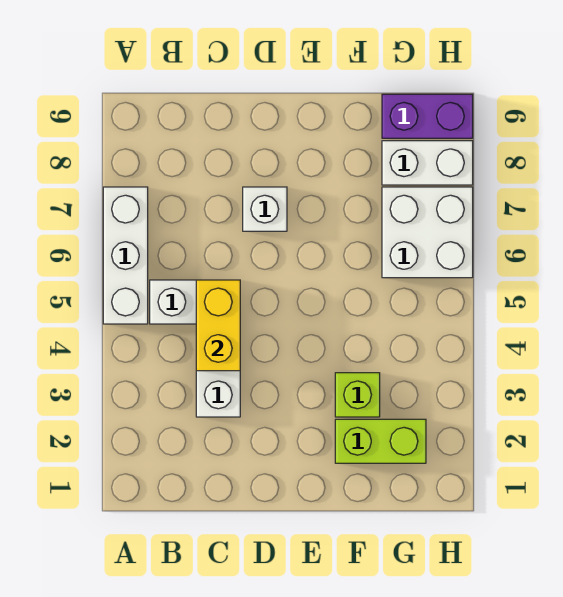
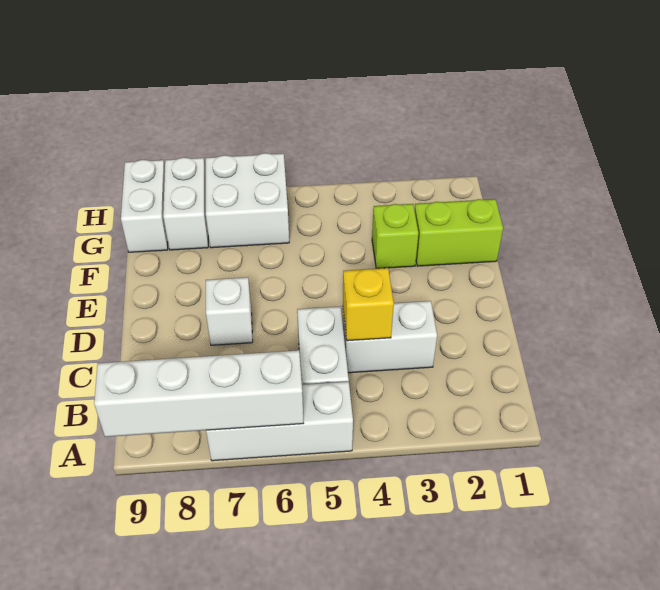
none -> white brick A6:A9 level 2
yellow brick C4:C5 level 2 -> yellow brick C4 level 2
lime brick F2:G2 level 1 -> lime brick F1:F2 level 1
purple brick G9:H9 level 1 -> white brick G9:H9 level 1

